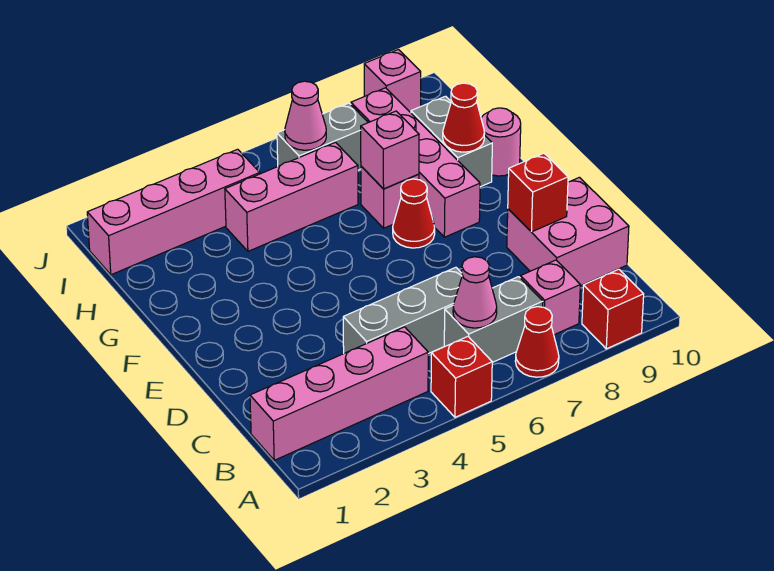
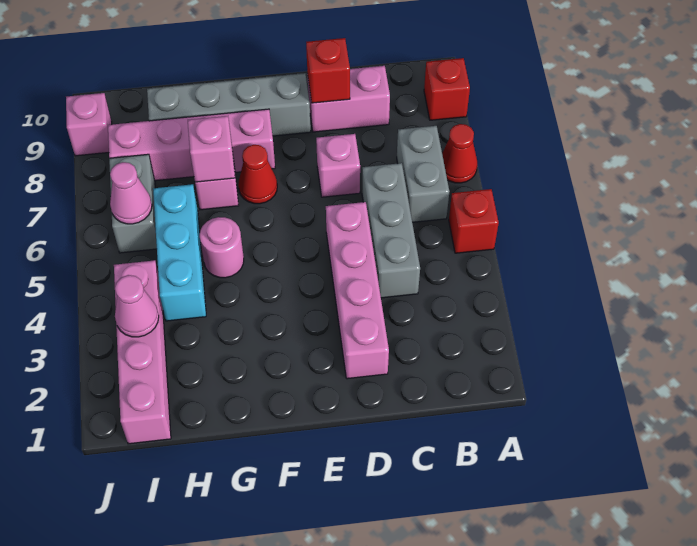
pink brick B1:B4 level 1 -> pink brick D2:D5 level 1
pink cone B6 level 2 -> pink cone I3 level 2
pink brick B8 level 1 -> pink brick D7 level 1
pink brick C9:D10 level 1 -> pink brick C9:D9 level 1
grey brick G9:H9 level 1 -> grey brick E9:H9 level 1
red cone G9 level 2 -> none
pink round brick G10 level 1 -> pink round brick G5 level 1
pink brick H4:H6 level 1 -> cyan brick H4:H6 level 1

